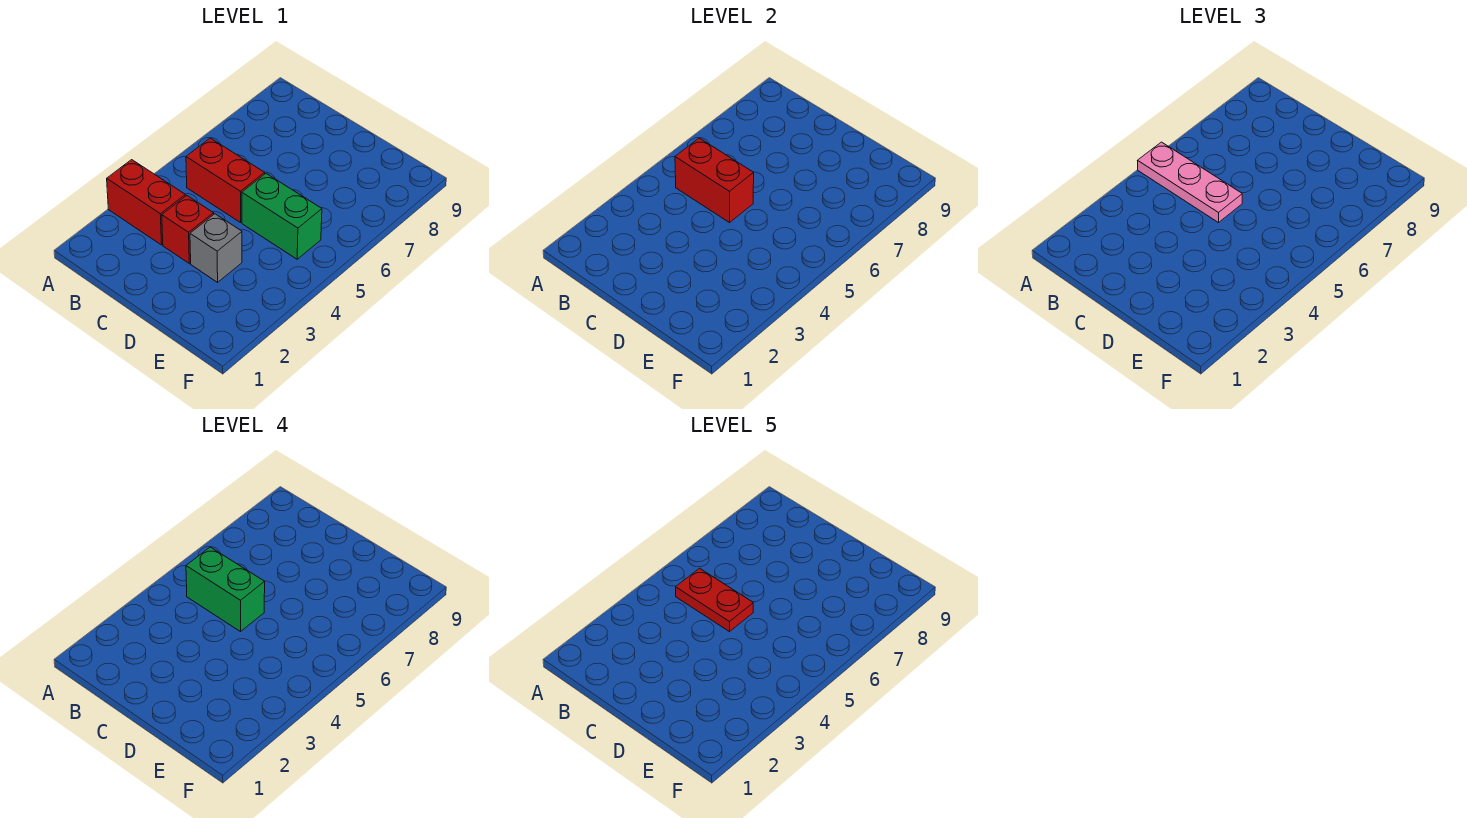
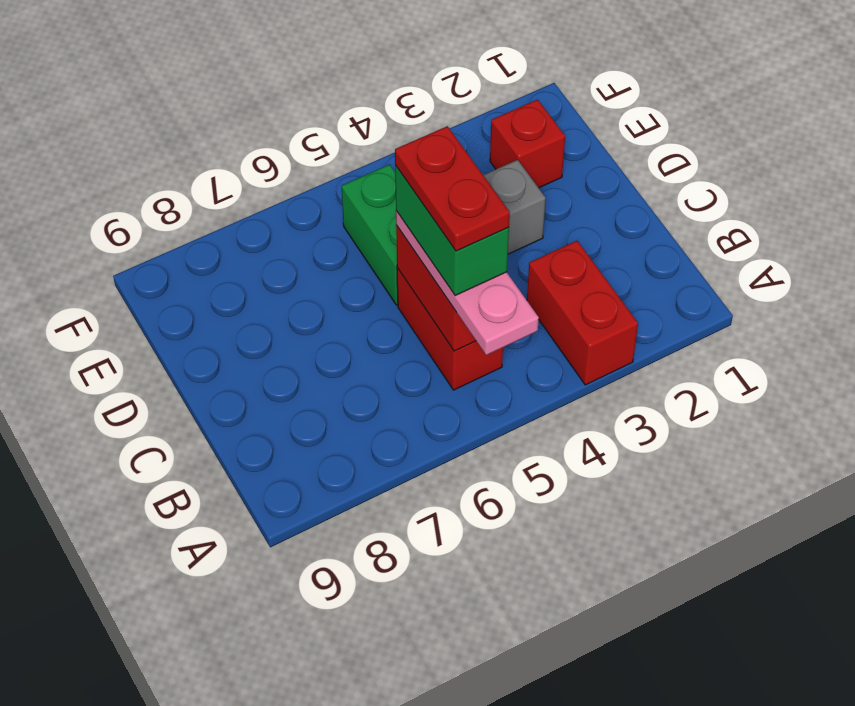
red brick C3 level 1 -> red brick E2 level 1

